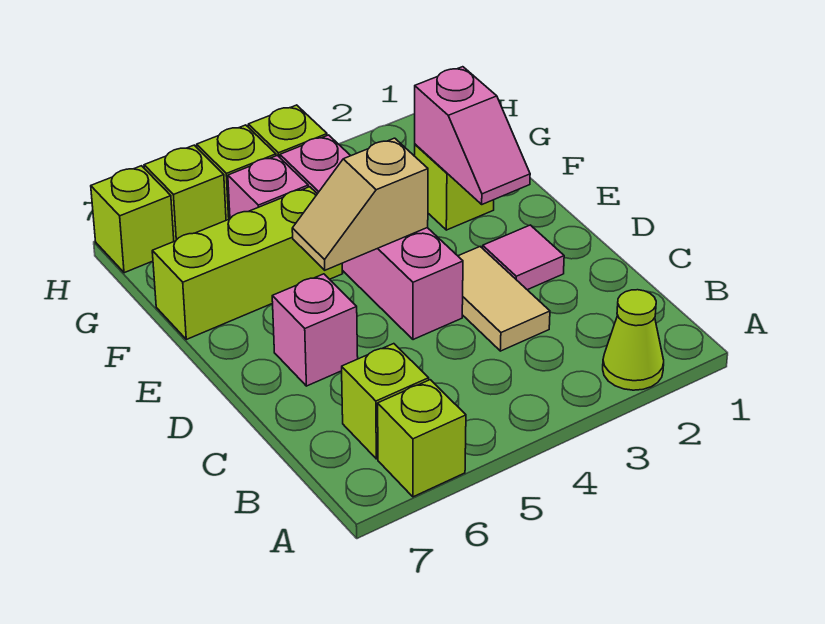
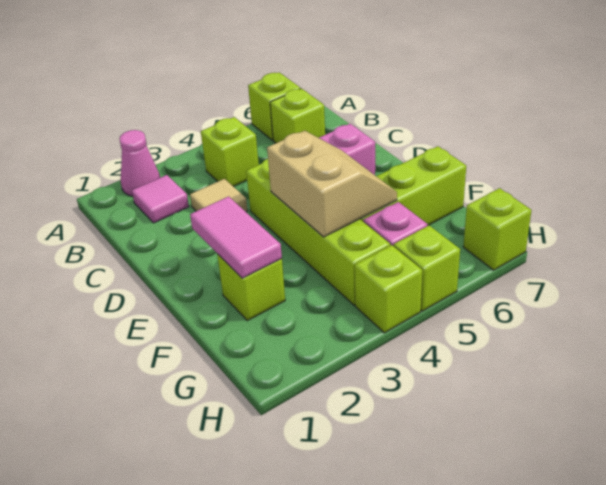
lime cone A2 level 1 -> pink cone A2 level 1
tan tile C3:D3 level 1 -> tan tile C3 level 1
pink tile D2 level 1 -> pink tile B2 level 1
pink brick D4:G4 level 1 -> lime brick D4:G4 level 1
pink slope E2:F2 level 2 top F -> pink tile E2:F2 level 2
tan slope E4:E5 level 2 top 4 -> tan slope E4:F5 level 2 top 4
lime brick H6 level 1 -> lime brick B4 level 1

